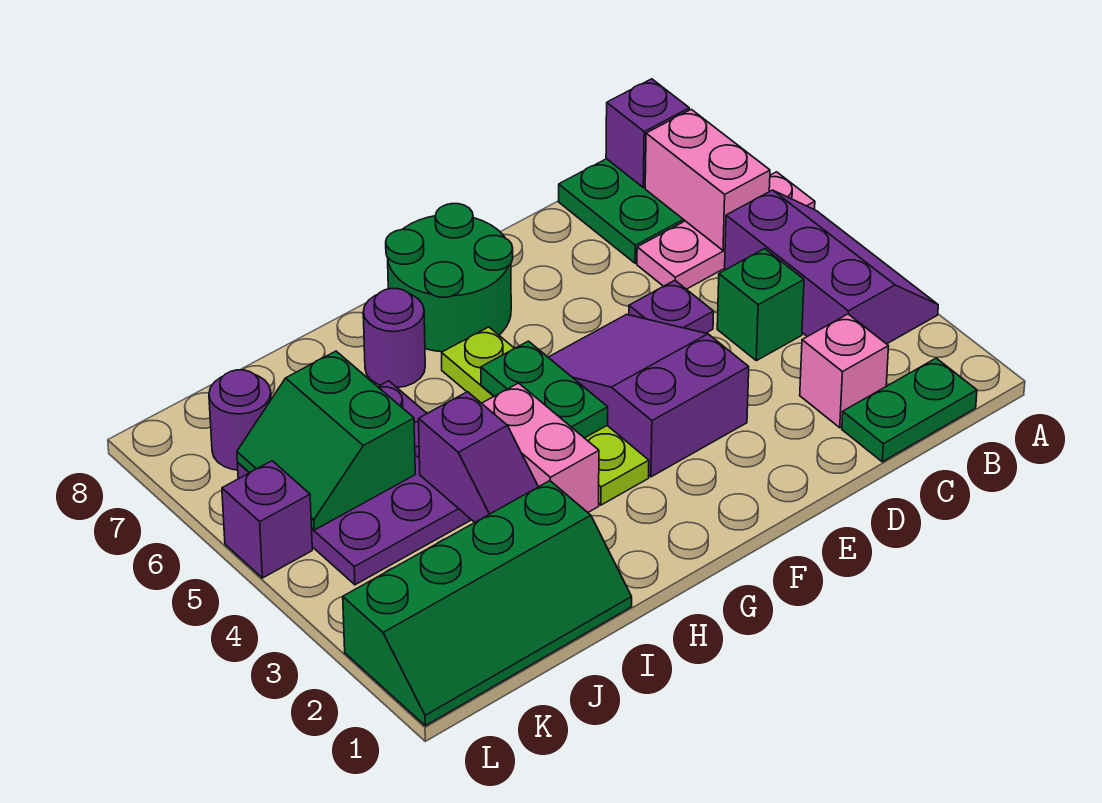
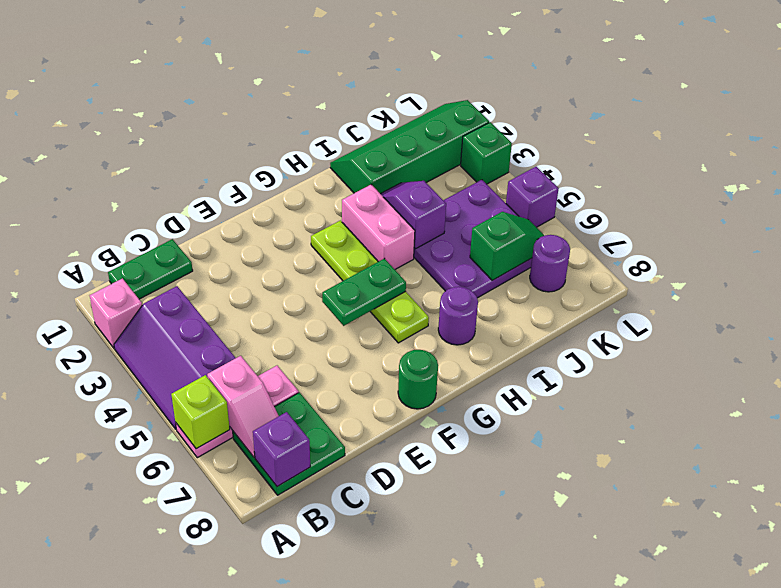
none -> lime brick A6 level 2
pink brick B6:B7 level 2 -> pink slope B6:B7 level 2 top 6
pink brick C2 level 1 -> pink brick A2 level 1
green brick C4 level 1 -> green brick L3 level 1
purple plate D5 level 1 -> none
purple slope E3:F5 level 1 top 3 -> none
green round brick F7:G8 level 1 -> green round brick F8 level 1
green plate G4:G5 level 2 -> green plate F5:G5 level 2
green slope J5:K6 level 2 top J -> green slope J6:K6 level 2 top J

